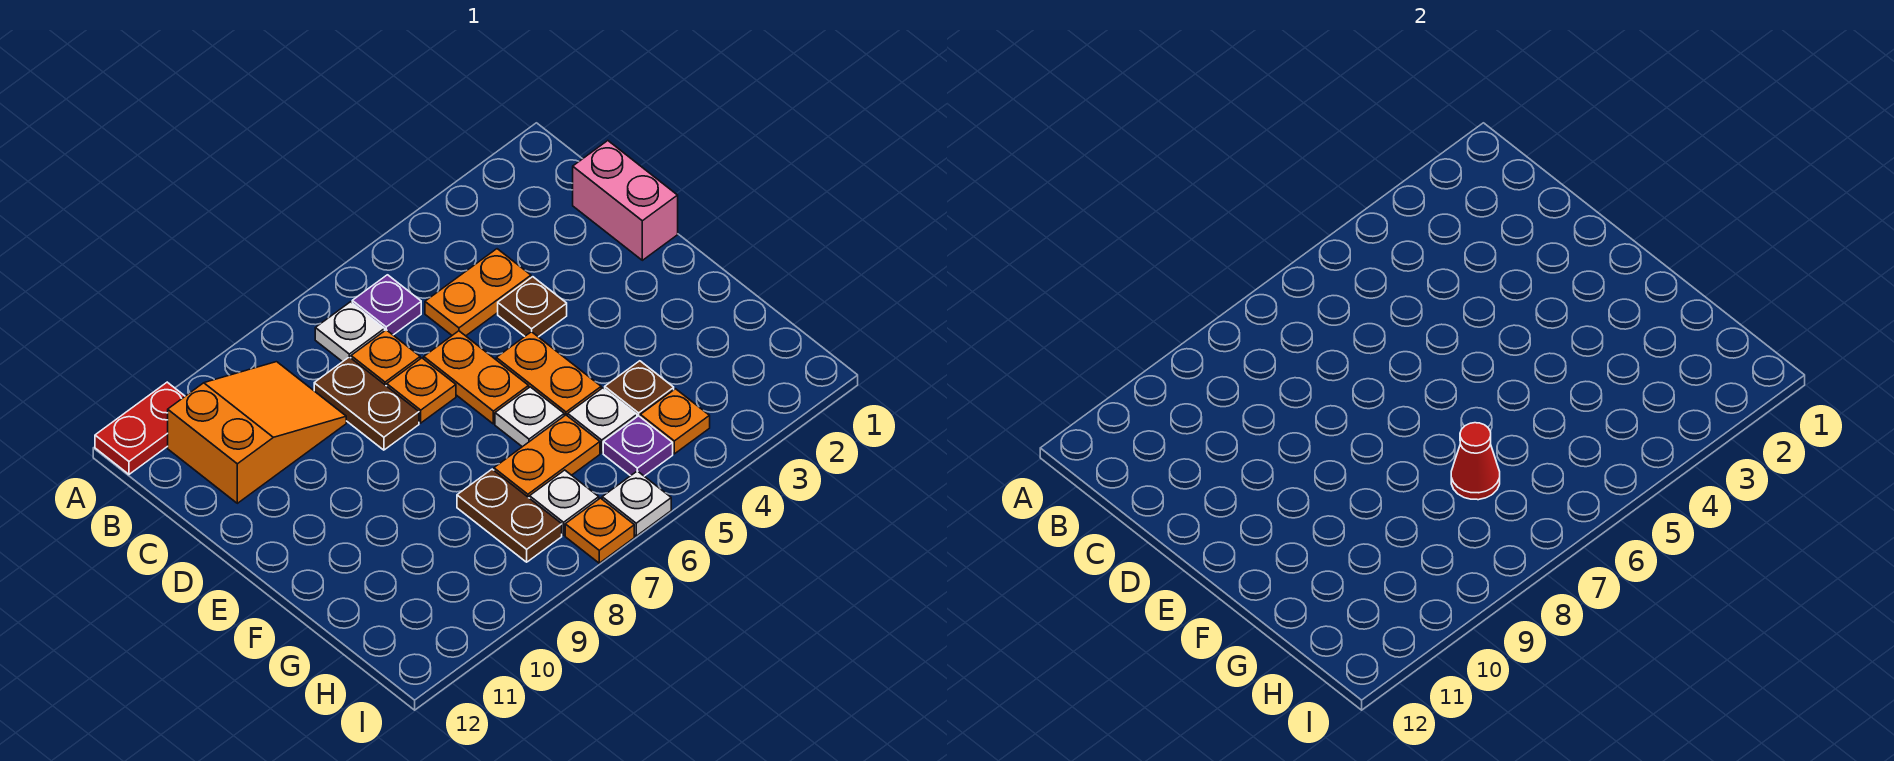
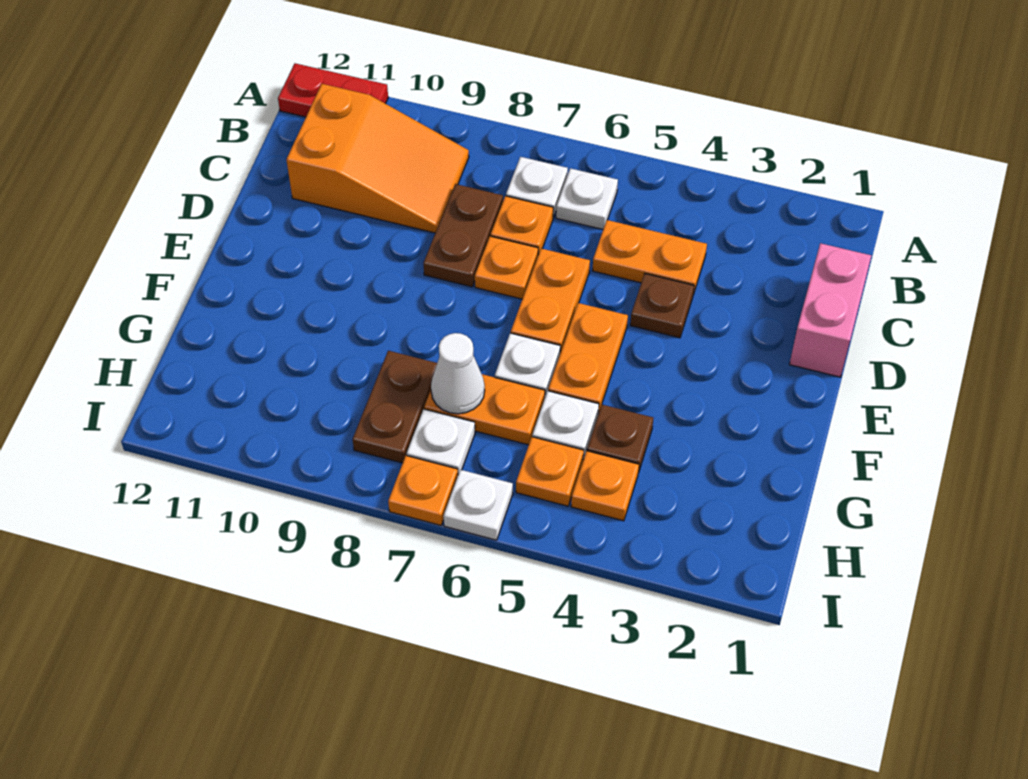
purple plate B6 level 1 -> white plate B6 level 1
red cone G7 level 2 -> white cone G7 level 2
purple plate H5 level 1 -> orange plate H5 level 1

